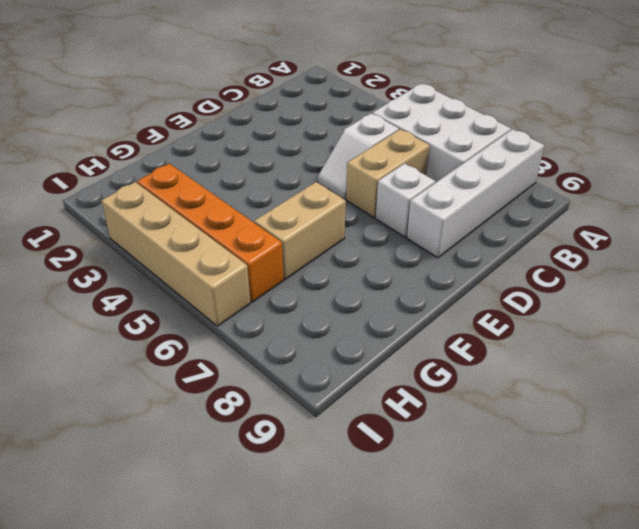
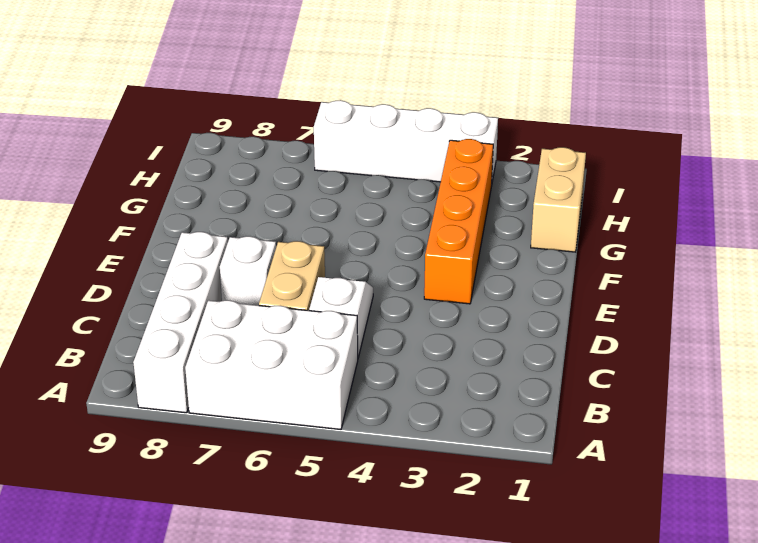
tan brick F6:G6 level 1 -> tan brick G1:H1 level 1
orange brick H3:H6 level 1 -> orange brick E3:H3 level 1
tan brick I3:I6 level 1 -> white brick I3:I6 level 1

